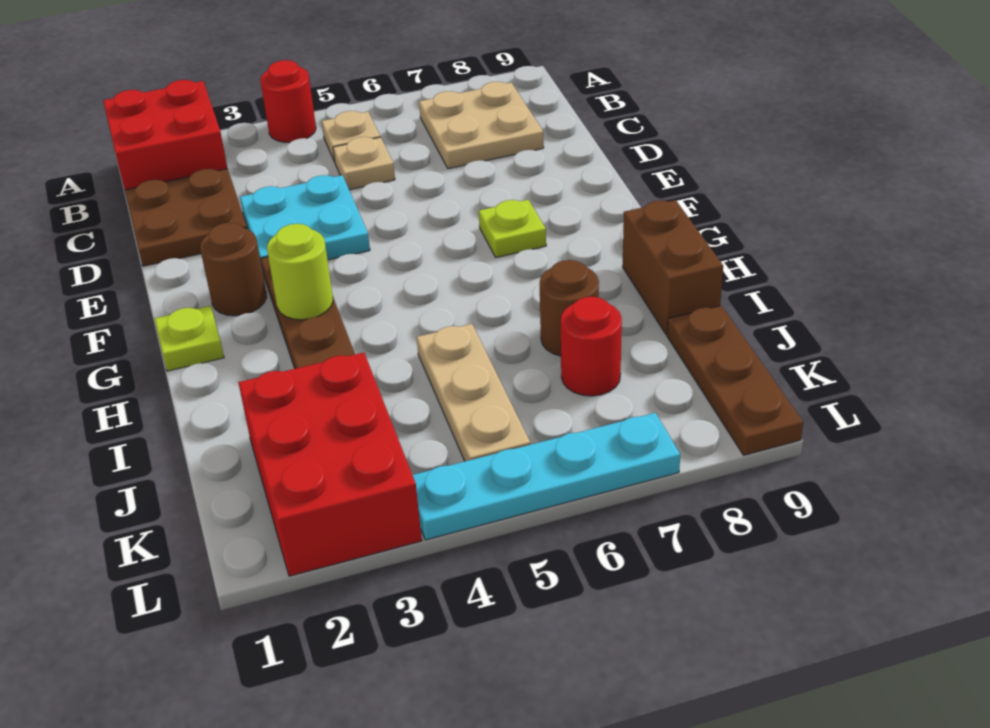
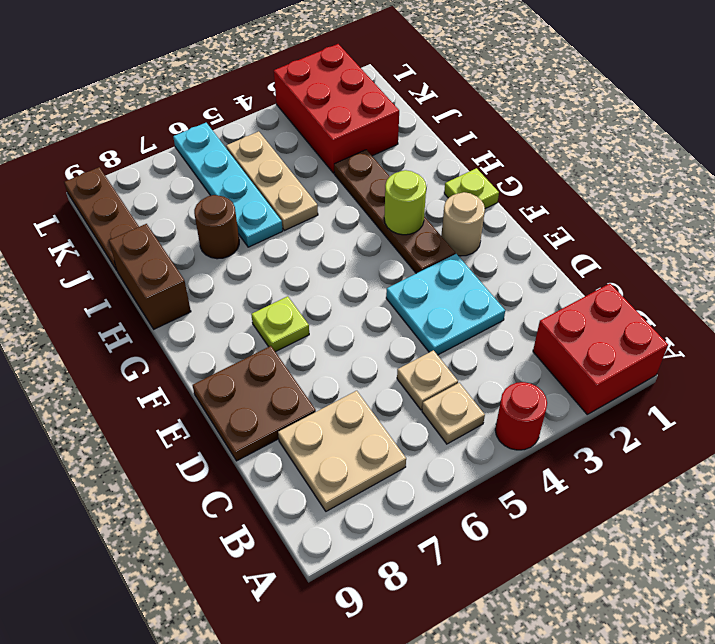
brown plate C1:D2 level 1 -> brown plate D8:E9 level 1
brown round brick F2 level 1 -> tan round brick F2 level 1
red round brick J7 level 1 -> none
cyan plate L4:L7 level 1 -> cyan plate I6:L6 level 1

